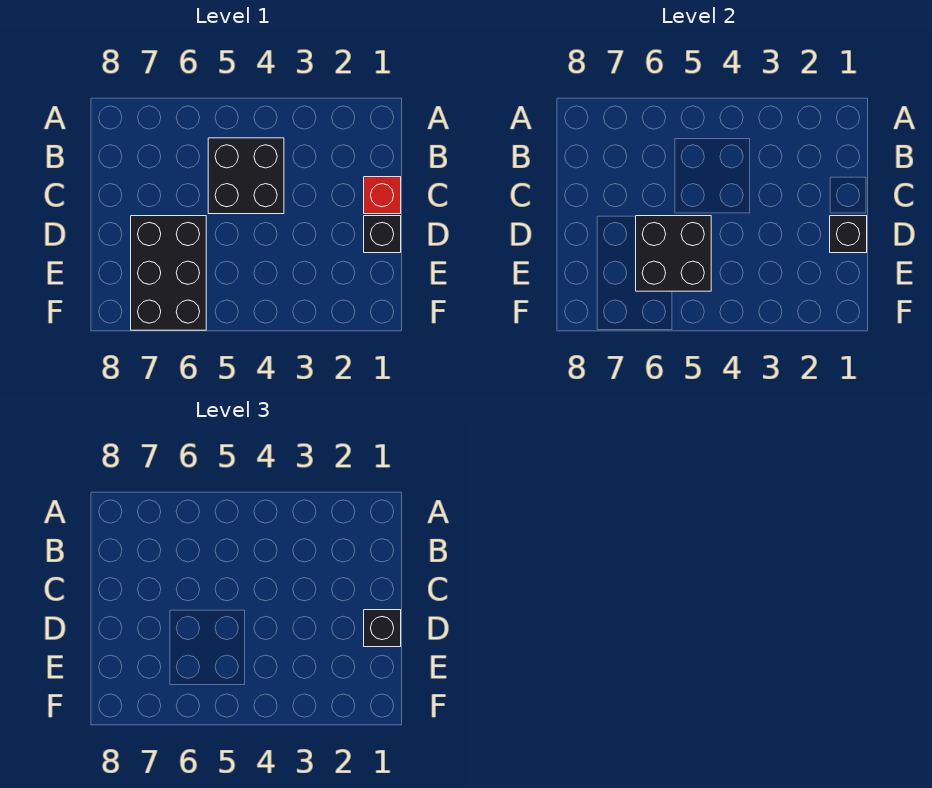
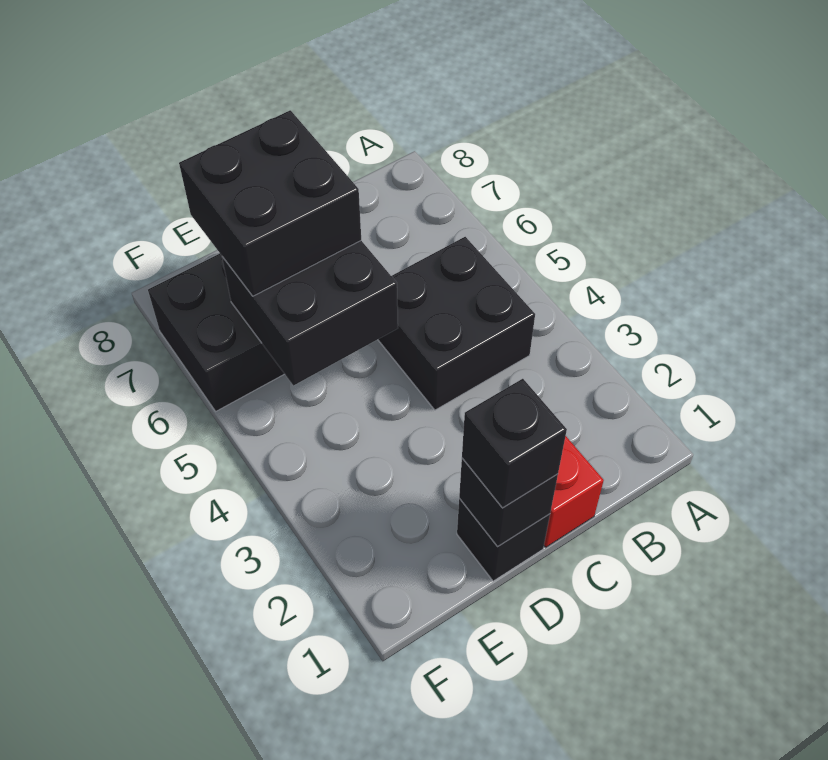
none -> black brick D6:E7 level 3

